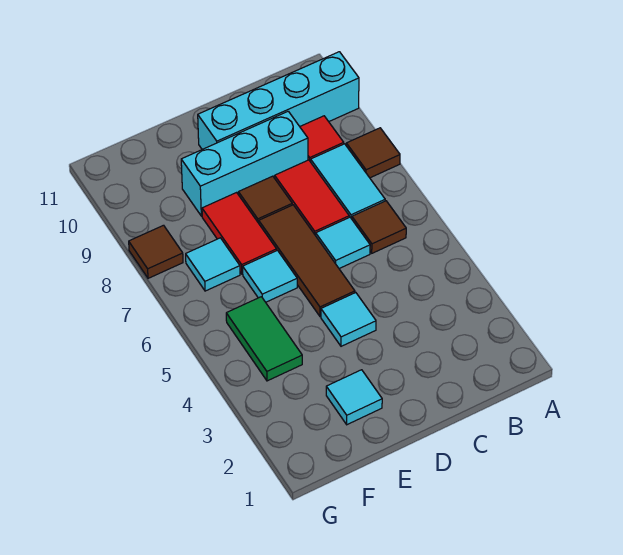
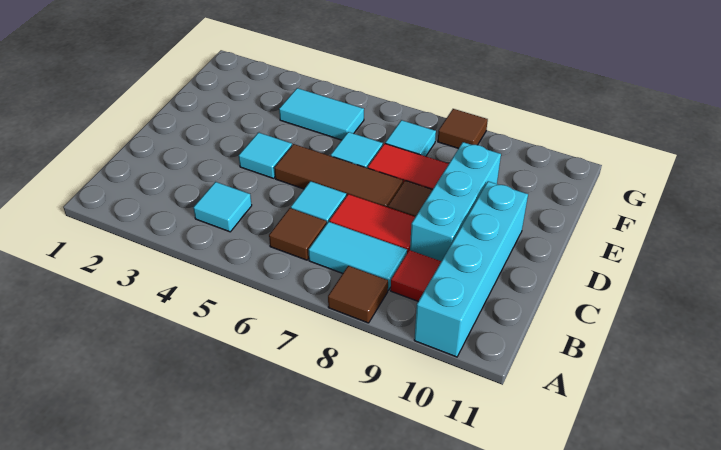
cyan tile E2 level 1 -> cyan tile B4 level 1
green tile F4:F5 level 1 -> cyan tile F4:F5 level 1

